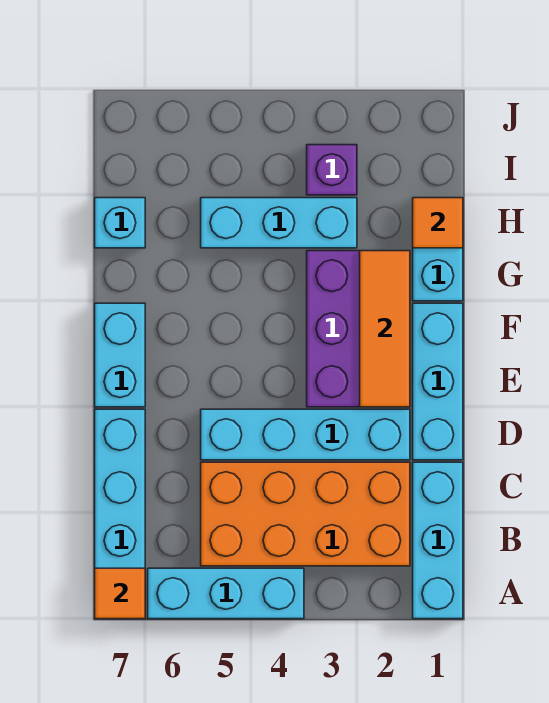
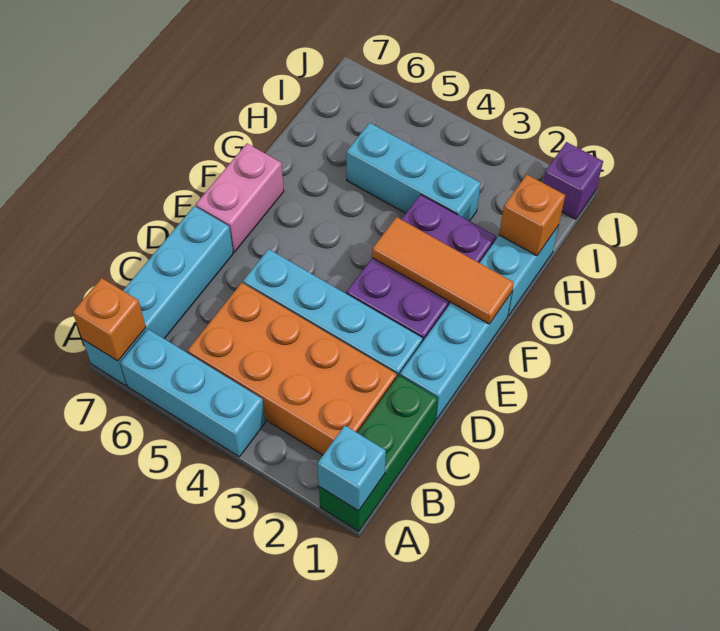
cyan brick A1:C1 level 1 -> green brick A1:C1 level 1
orange tile A7 level 2 -> orange brick A7 level 2
orange tile E2:G2 level 2 -> orange tile F1:F3 level 2
cyan brick E7:F7 level 1 -> pink brick E7:F7 level 1
orange tile H1 level 2 -> orange brick H1 level 2
cyan brick H7 level 1 -> cyan brick A1 level 2
purple brick I3 level 1 -> purple brick J1 level 1

